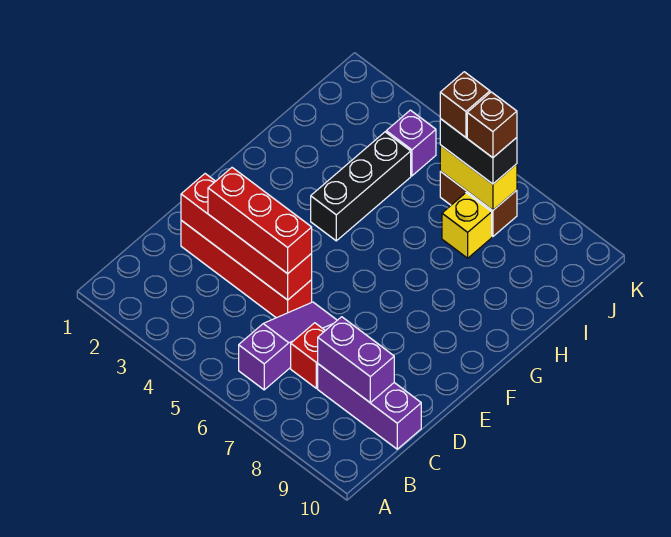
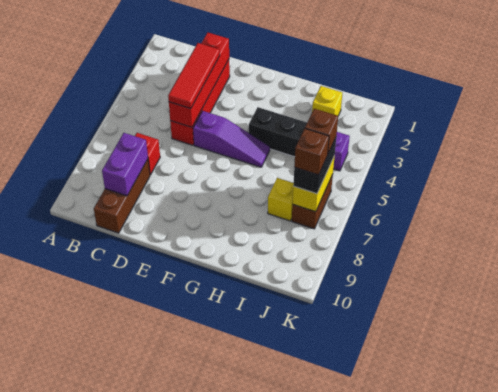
purple slope B6:D6 level 1 top B -> purple slope E5:G5 level 1 top E
purple brick C8:C10 level 1 -> brown brick C8:C10 level 1
red brick D3:D5 level 3 -> red tile D3:D5 level 3
none -> yellow brick I2 level 1

